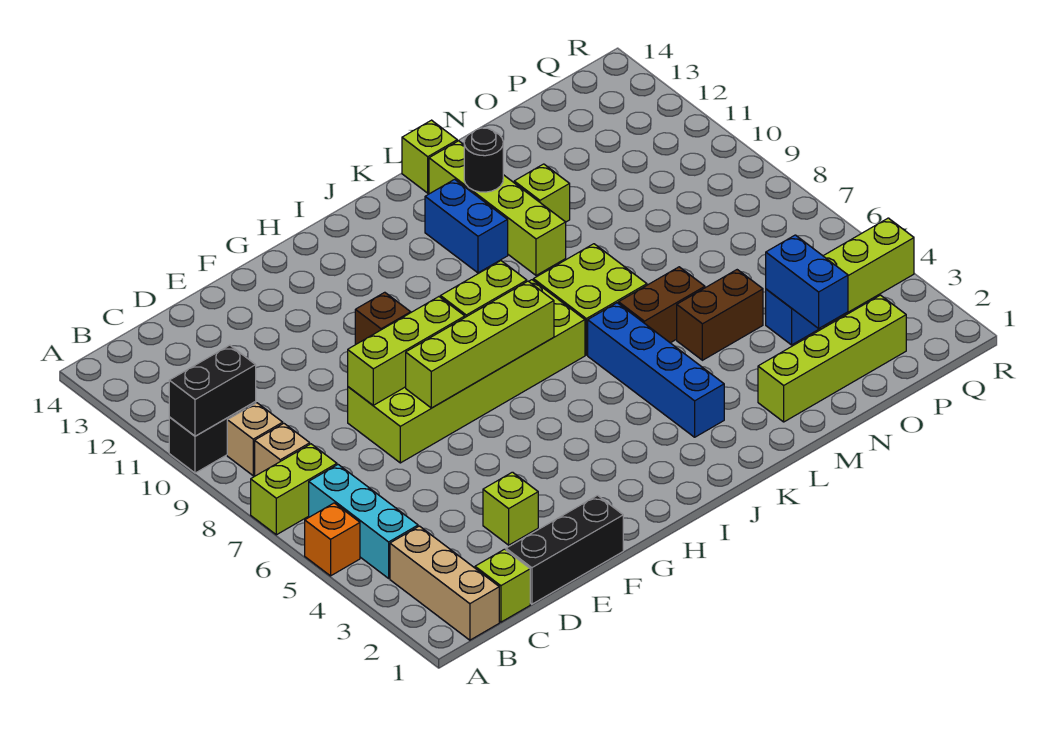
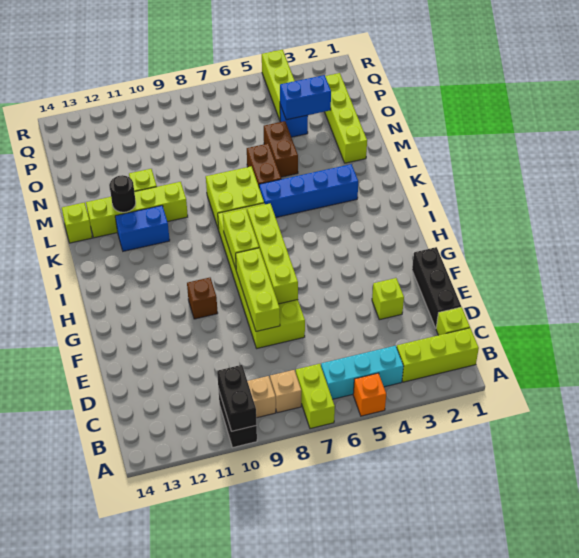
tan brick B1:B3 level 1 -> lime brick B1:B3 level 1

